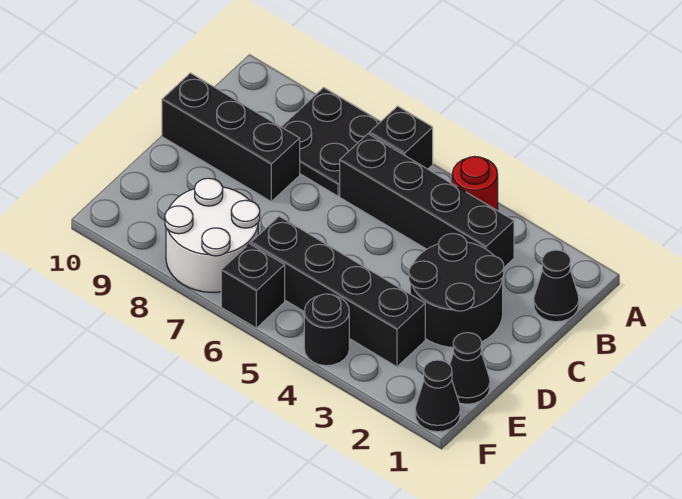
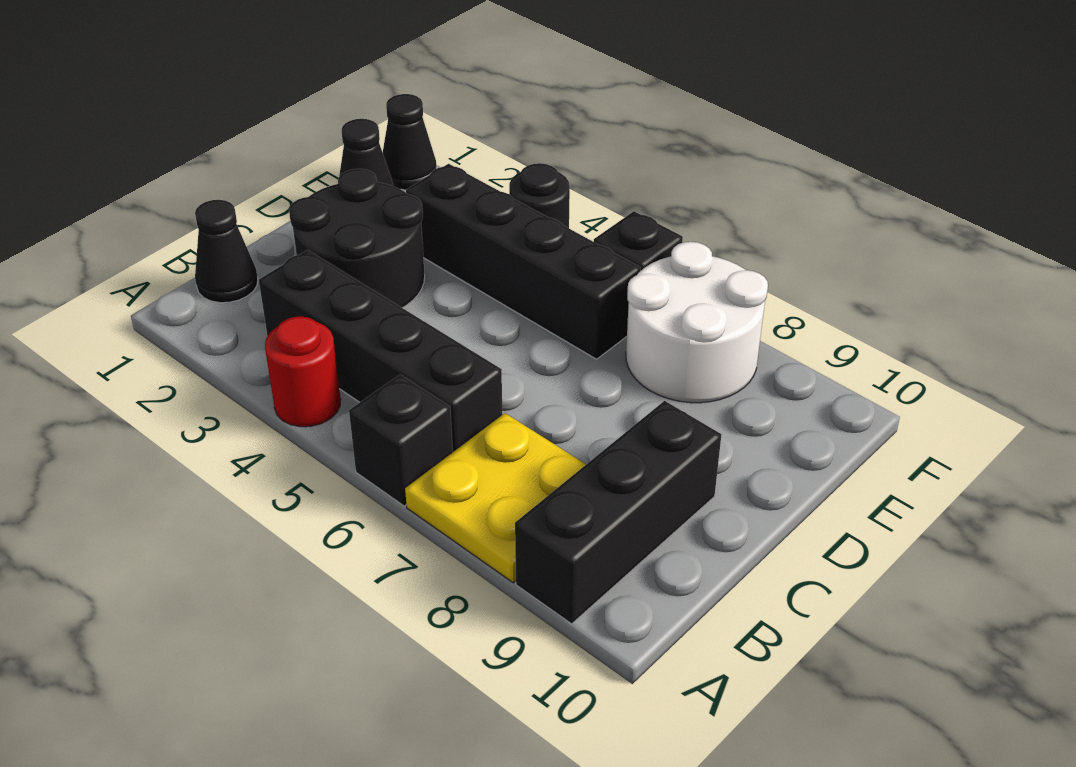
black plate A7:B8 level 1 -> yellow plate A7:B8 level 1
black brick C8:C10 level 1 -> black brick A9:C9 level 1

